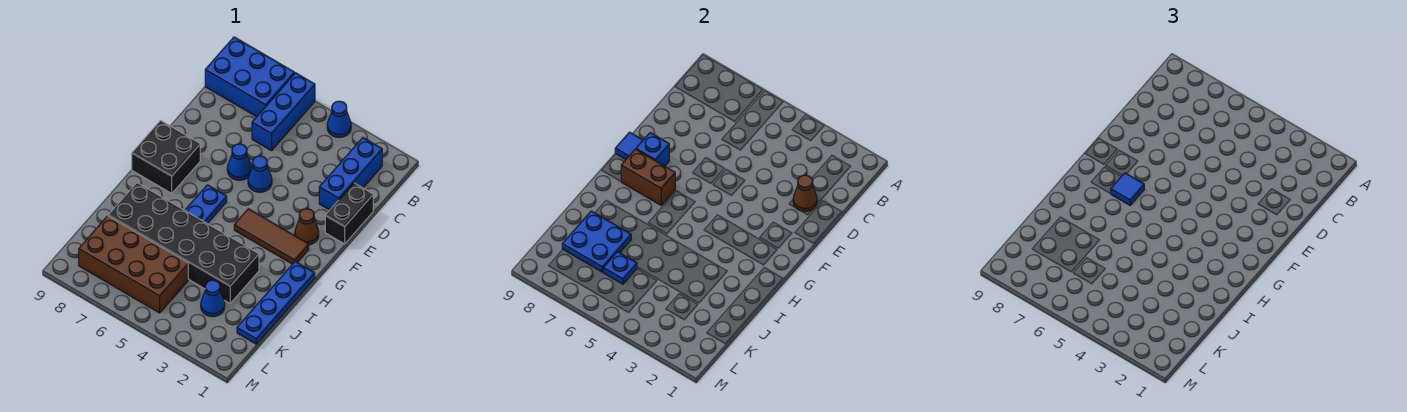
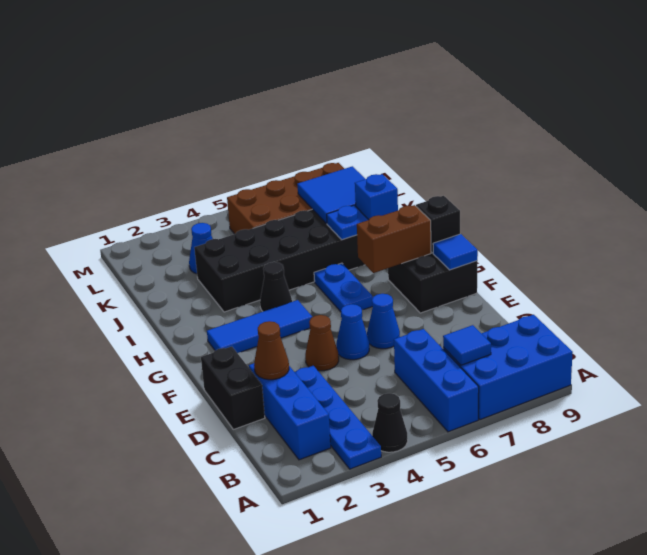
blue cone A4 level 1 -> black cone A4 level 1
brown cone F2 level 1 -> brown cone E4 level 1
blue brick F8 level 2 -> blue brick I8 level 2
brown tile G2:G4 level 1 -> blue tile G2:G4 level 1
blue tile G7 level 3 -> blue tile B7 level 2
none -> black brick G9 level 2
blue plate H1:K1 level 1 -> blue plate A3:D3 level 1
none -> black cone H4 level 1
blue plate J7:K8 level 2 -> blue tile J7:K8 level 2
blue plate K6 level 2 -> blue plate I7 level 2

